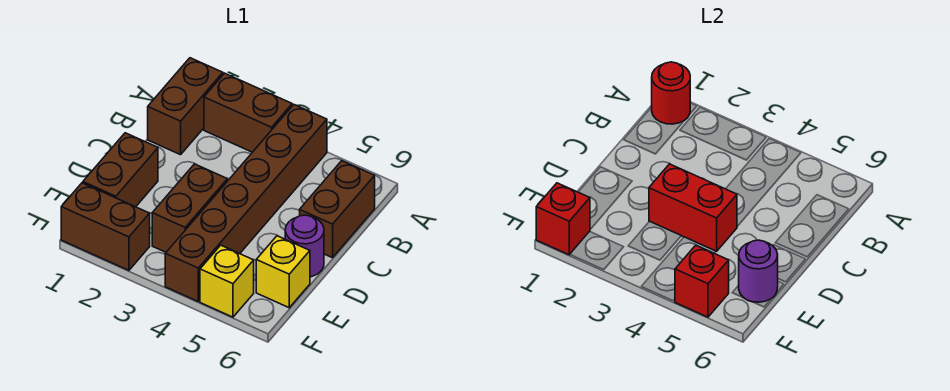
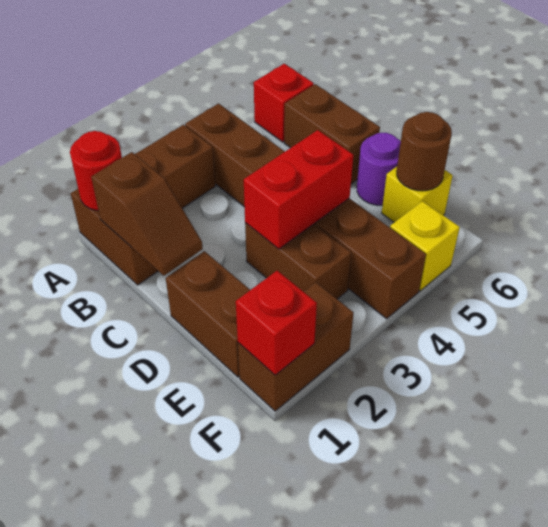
none -> brown slope B1:C1 level 2 top B
purple round brick E6 level 2 -> brown round brick E6 level 2
red brick F5 level 2 -> red brick A6 level 1

